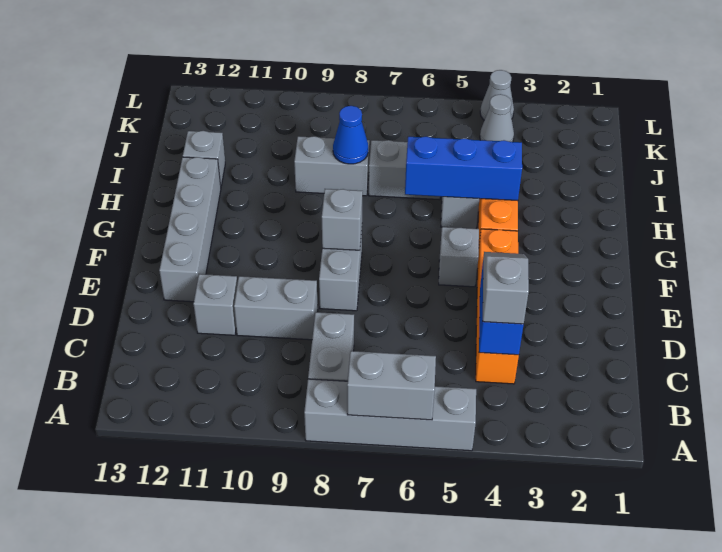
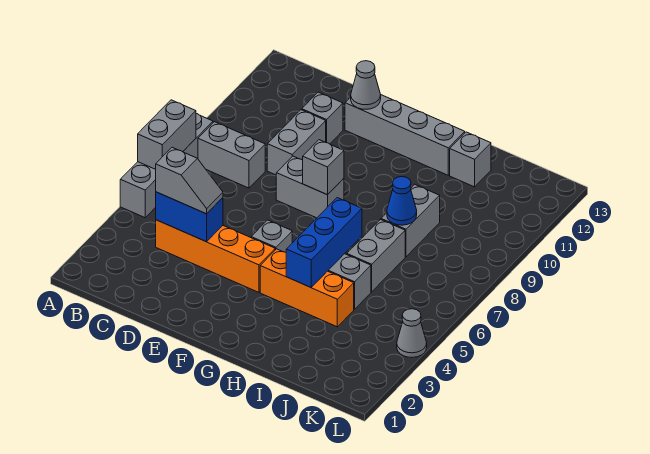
grey cone K4 level 1 -> grey cone E12 level 2

